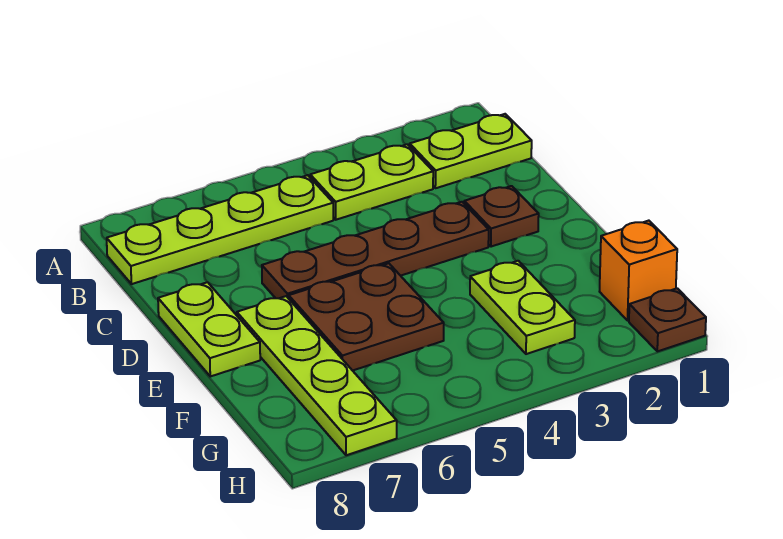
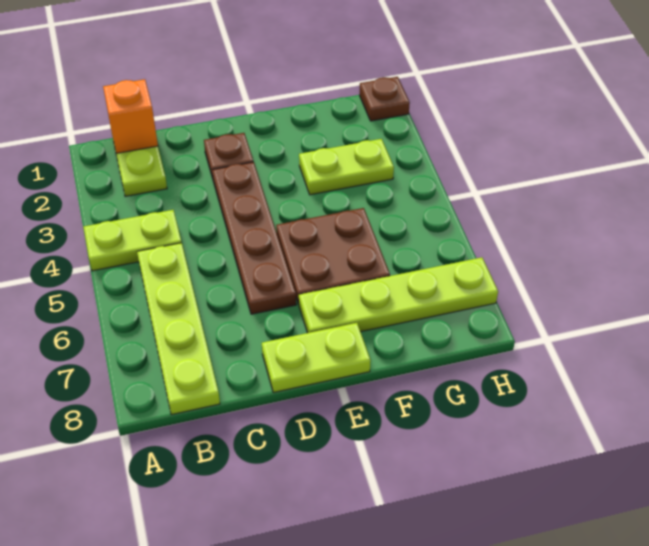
lime plate B3:B4 level 1 -> lime plate A4:B4 level 1
orange brick G1 level 1 -> orange brick B1 level 2

